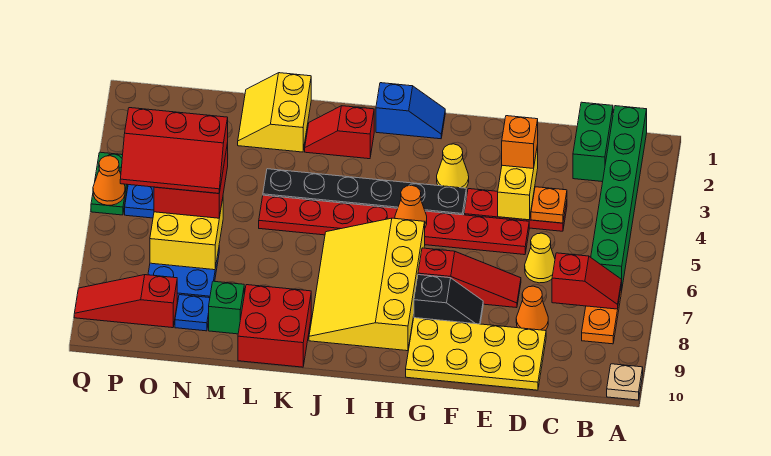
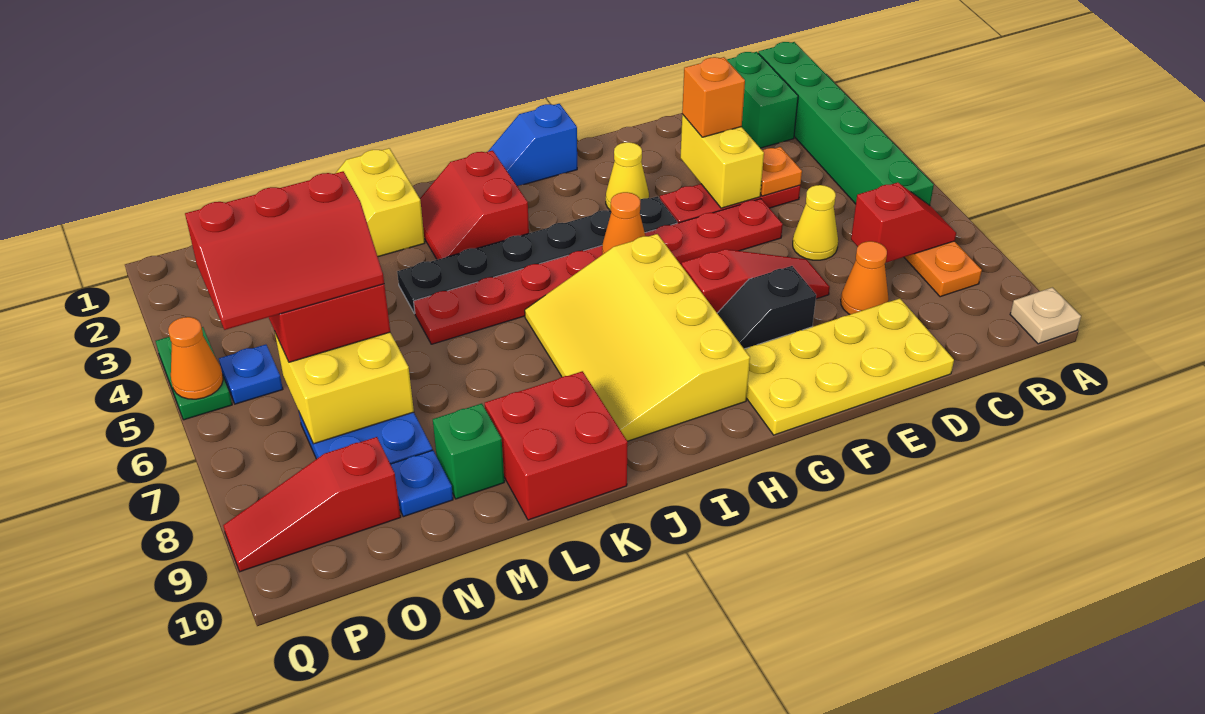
black slope F8:G8 level 1 top G -> black slope F8:G8 level 1 top F
blue slope H1:I1 level 1 top I -> blue slope H1:I1 level 1 top H
red slope J2:K2 level 1 top J -> red slope J2:K3 level 1 top J

